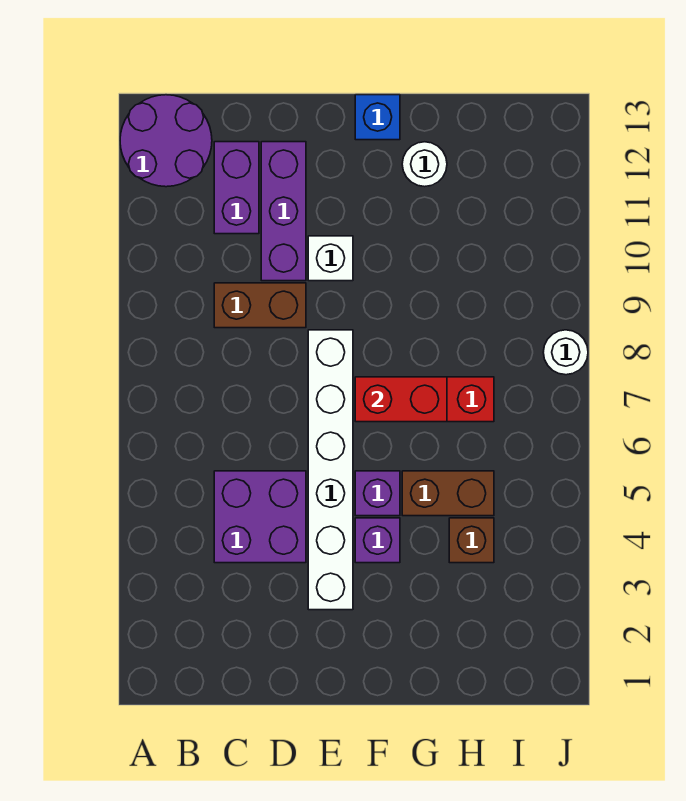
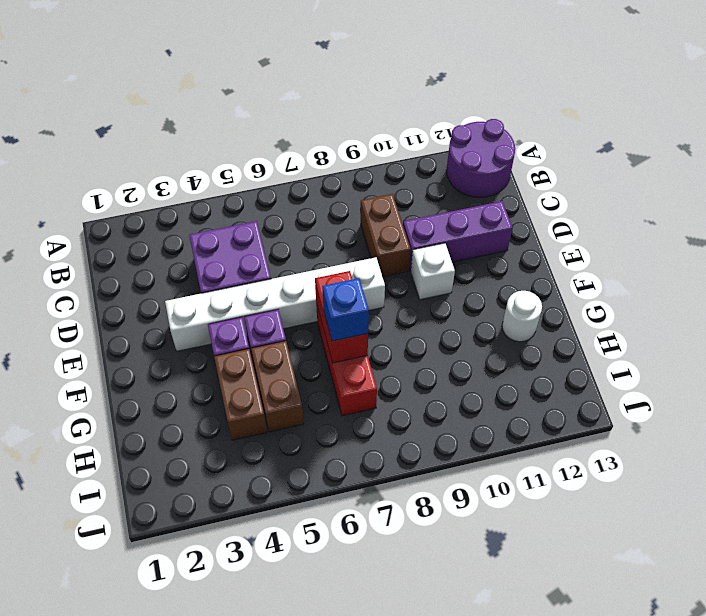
purple brick C11:C12 level 1 -> none
blue brick F13 level 1 -> blue brick G7 level 3
brown brick H4 level 1 -> brown brick G4:H4 level 1
white round brick J8 level 1 -> none

